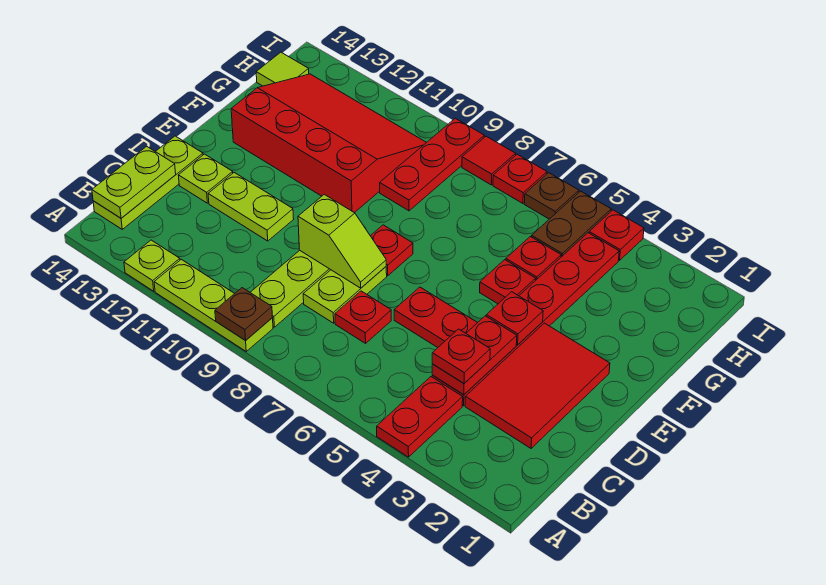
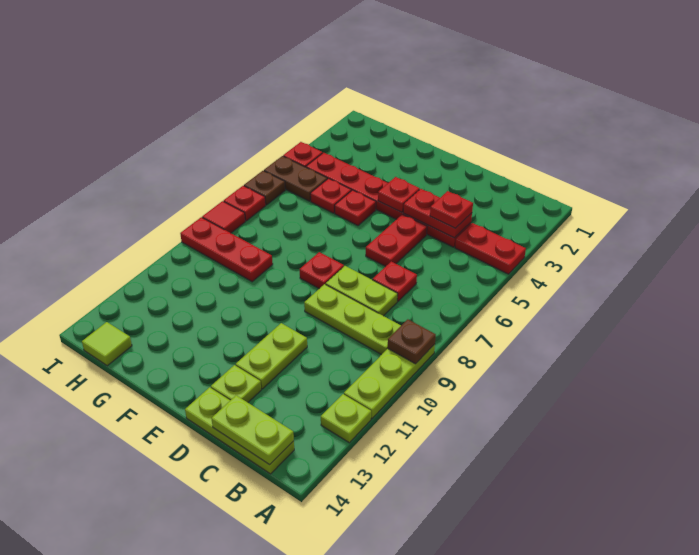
red tile C2:E3 level 1 -> none
lime slope D8:D9 level 2 top 9 -> none
red slope F10:H13 level 1 top F -> none

